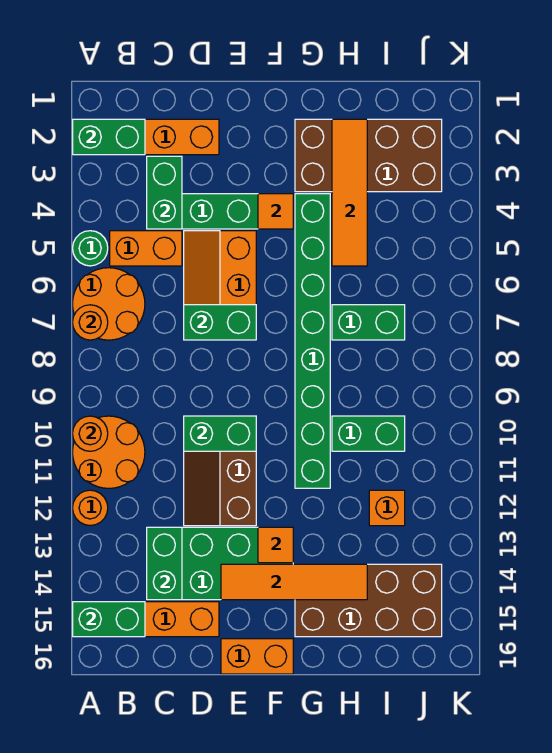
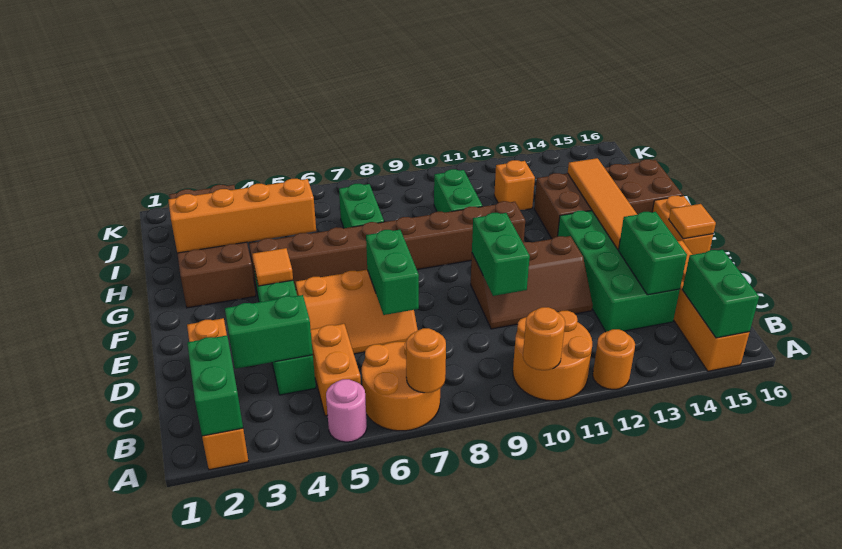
green round brick A5 level 1 -> pink round brick A5 level 1
green brick C13:C14 level 2 -> green brick C14:D14 level 2
orange tile F13 level 2 -> orange tile E16 level 2
green brick G4:G11 level 1 -> brown brick G4:G11 level 1
brown brick G14:J15 level 1 -> brown brick G13:H16 level 1
orange tile H2:H5 level 2 -> orange brick H2:H5 level 2

